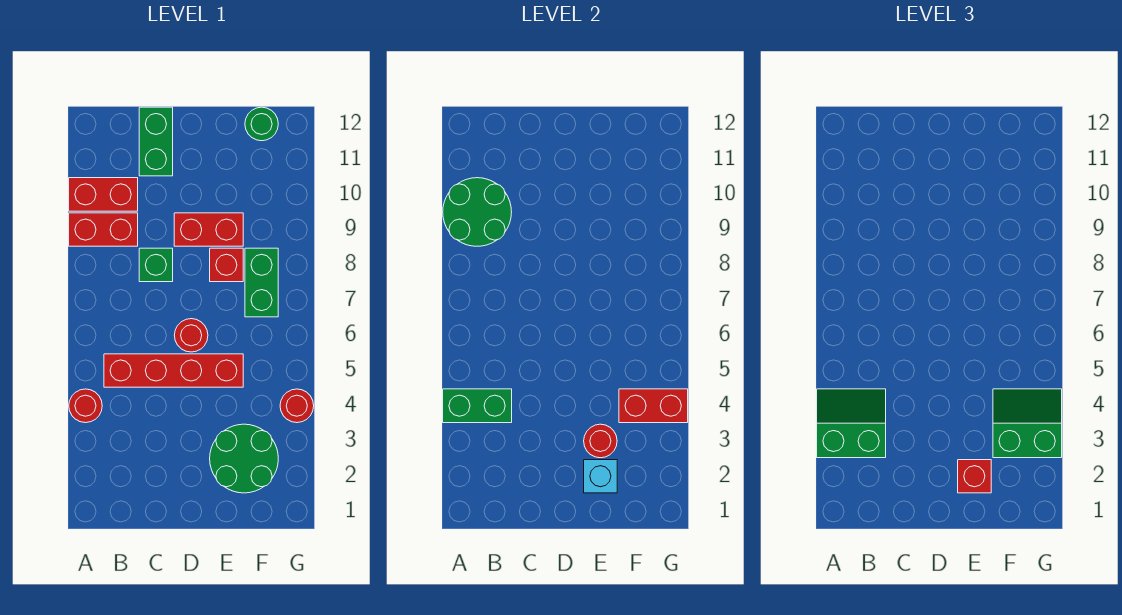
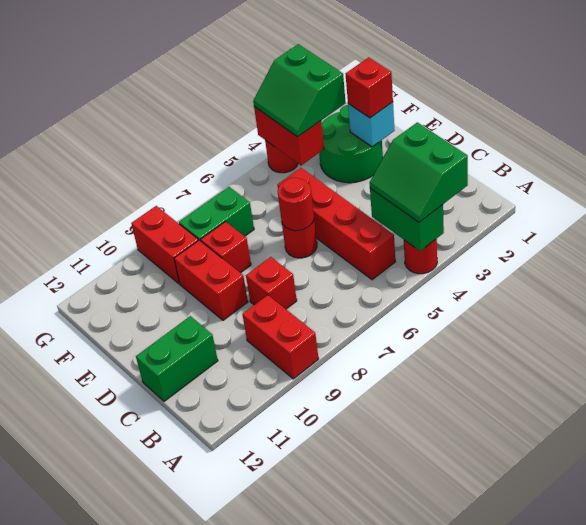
green round brick A9:B10 level 2 -> none
red brick A10:B10 level 1 -> red brick F9:G9 level 1
green brick C8 level 1 -> red brick C8 level 1
red round brick E3 level 2 -> red round brick D6 level 2
green round brick F12 level 1 -> none

